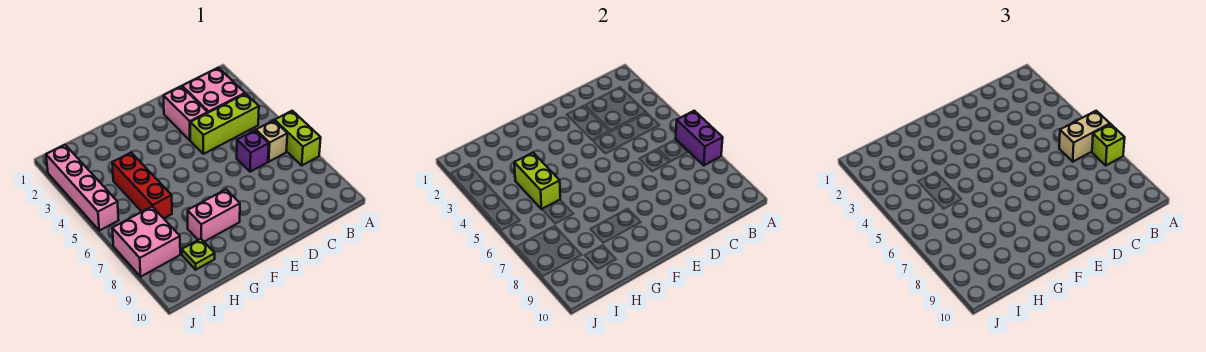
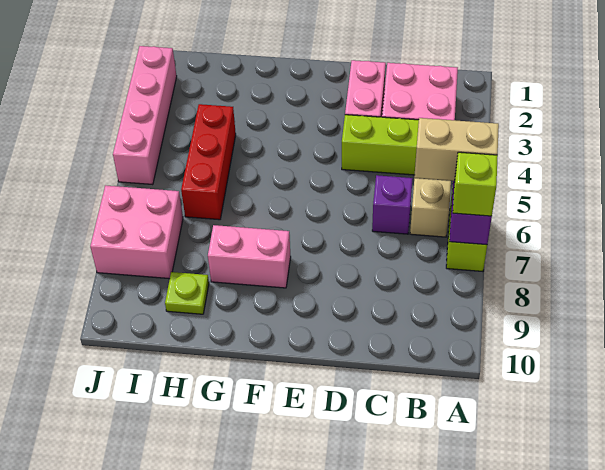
lime brick H4:H5 level 2 -> none

